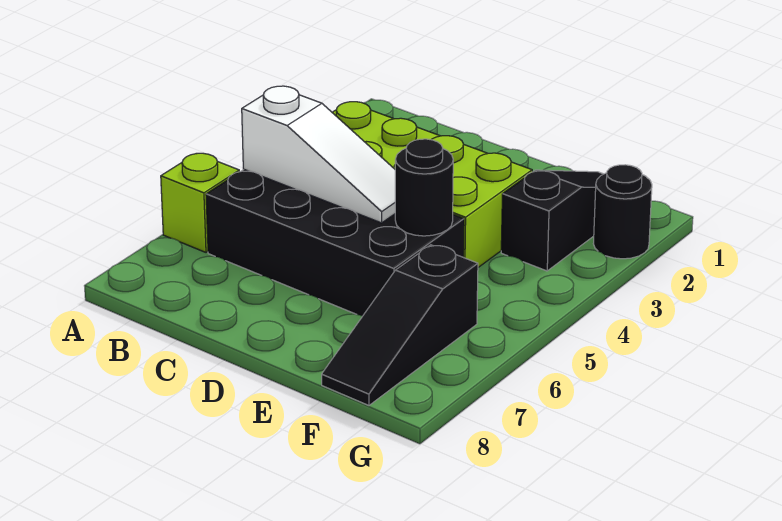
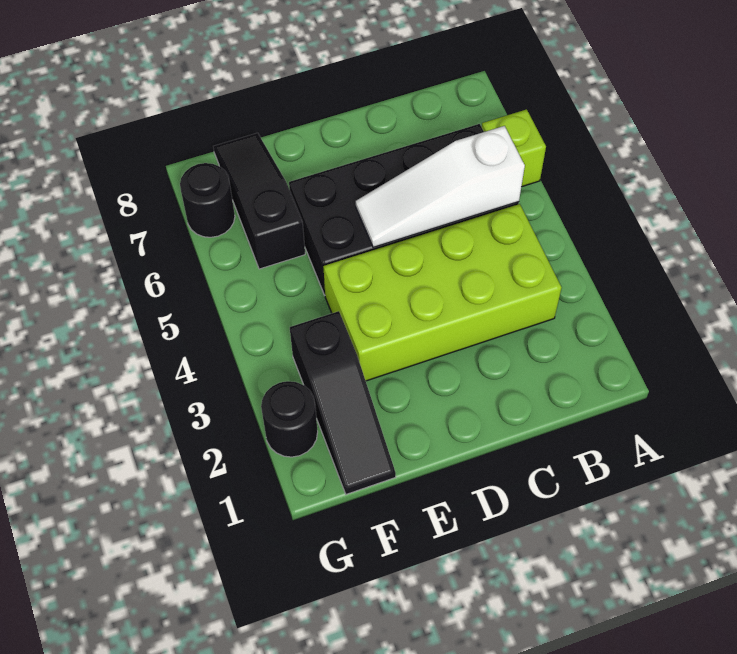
black round brick E5 level 2 -> black round brick G7 level 1

